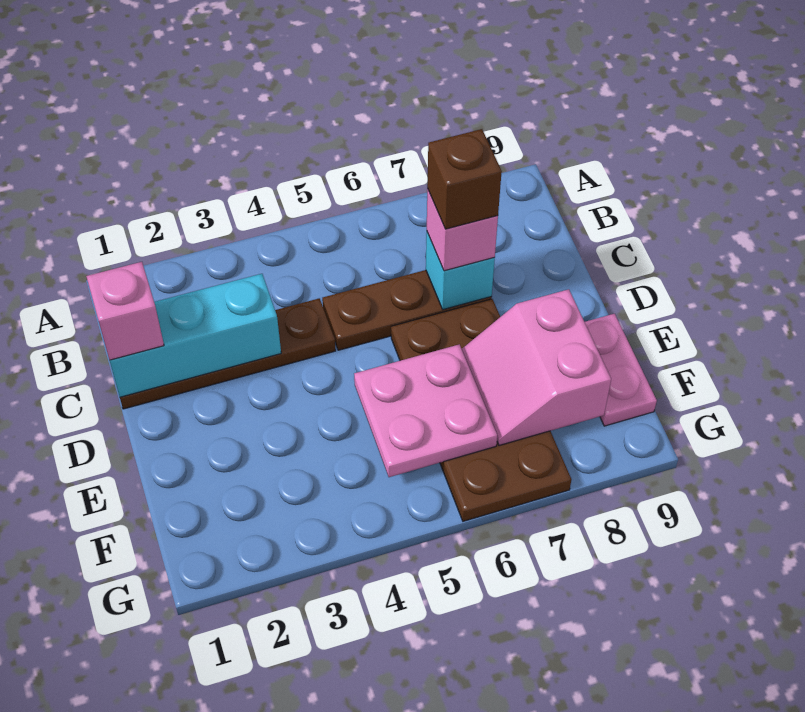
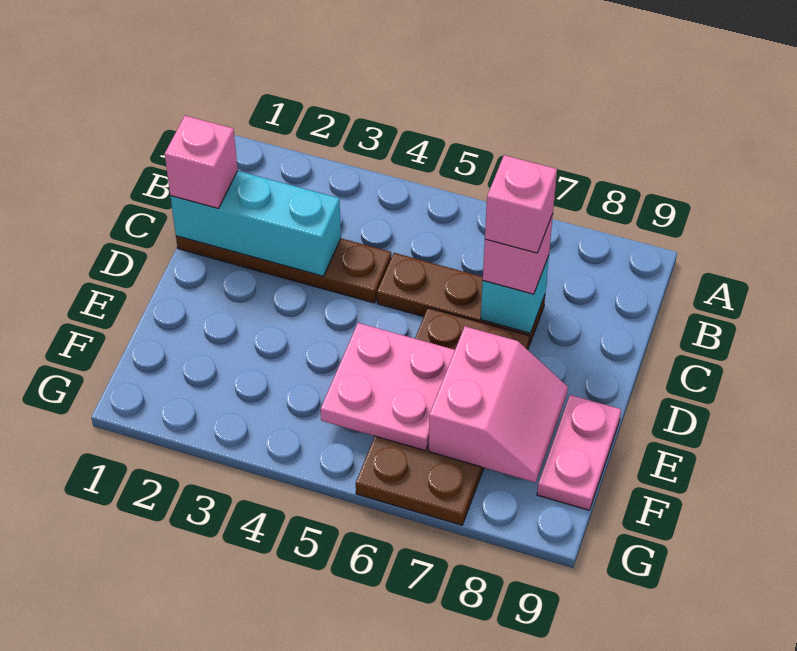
brown brick C7 level 4 -> pink brick C7 level 4
pink slope E7:F8 level 2 top 8 -> pink slope E7:F8 level 2 top 7

